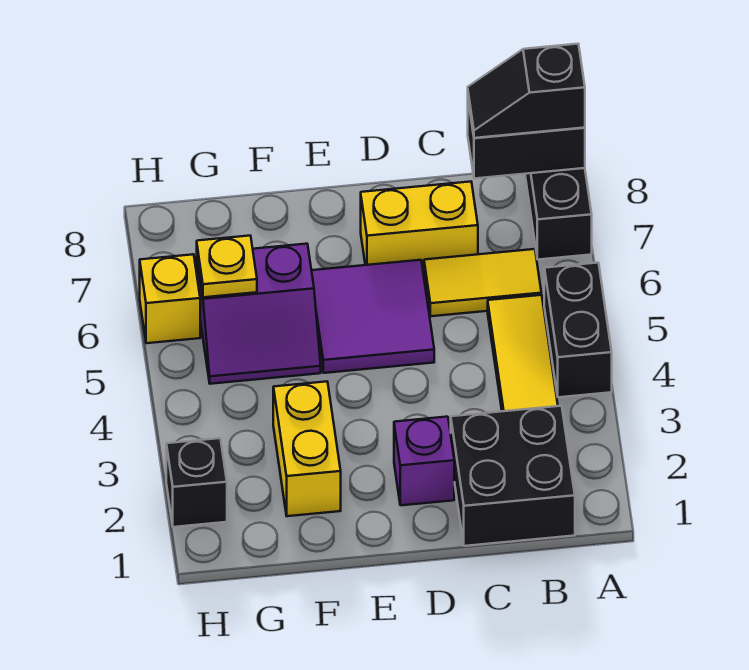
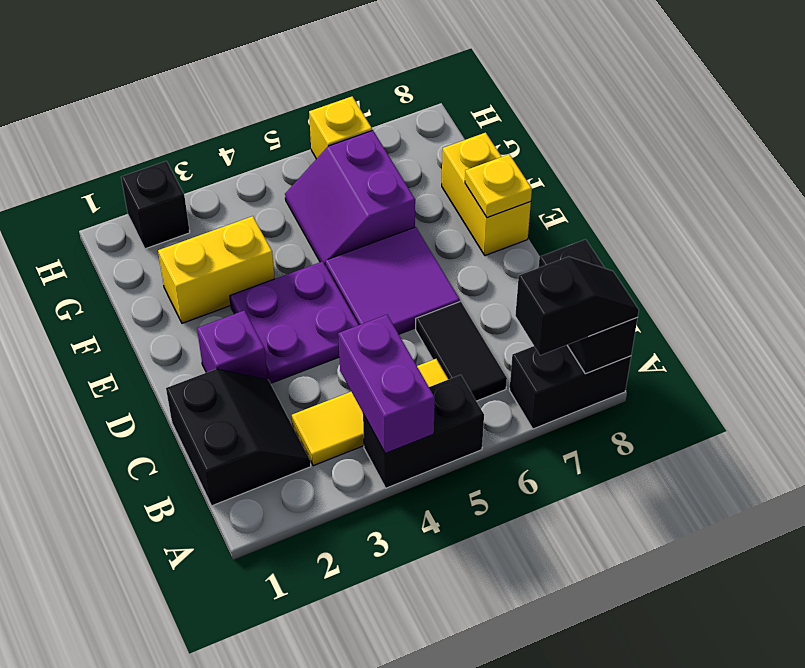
none -> purple brick A4:B4 level 2
black slope A8:B8 level 3 top A -> black slope A7:A8 level 3 top 7
black brick B1:C2 level 1 -> black slope B1:C2 level 1 top 1
yellow tile B6:C6 level 1 -> black tile B6:C6 level 1
yellow brick C7:D7 level 1 -> yellow brick E8:F8 level 1
none -> purple plate D3:E4 level 1
yellow plate G6 level 2 -> yellow plate E8 level 2

